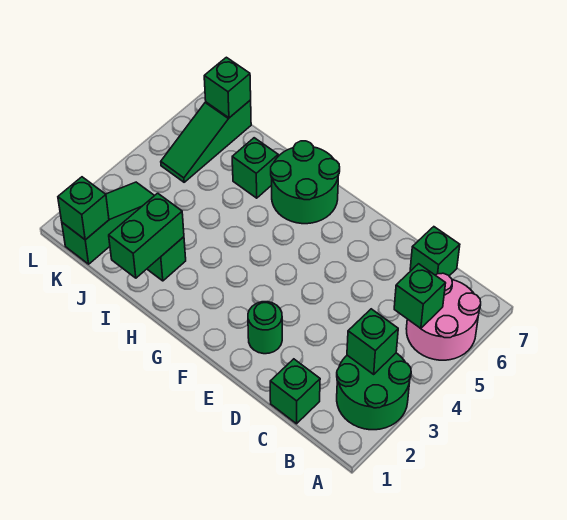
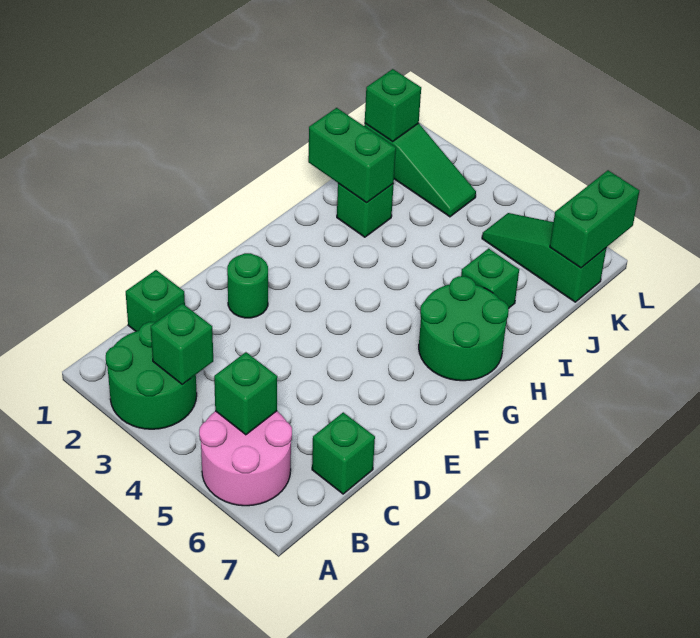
green brick K7 level 2 -> green brick K7:L7 level 2

